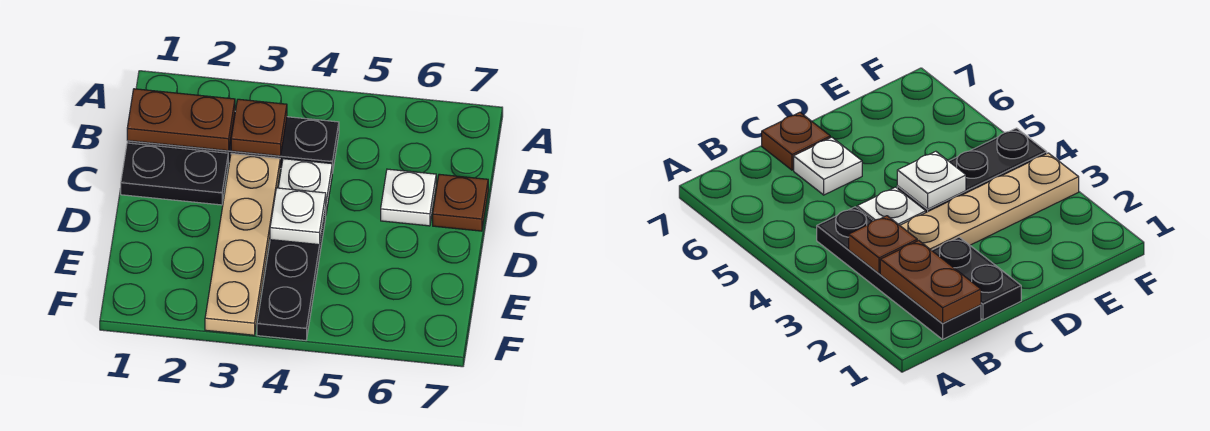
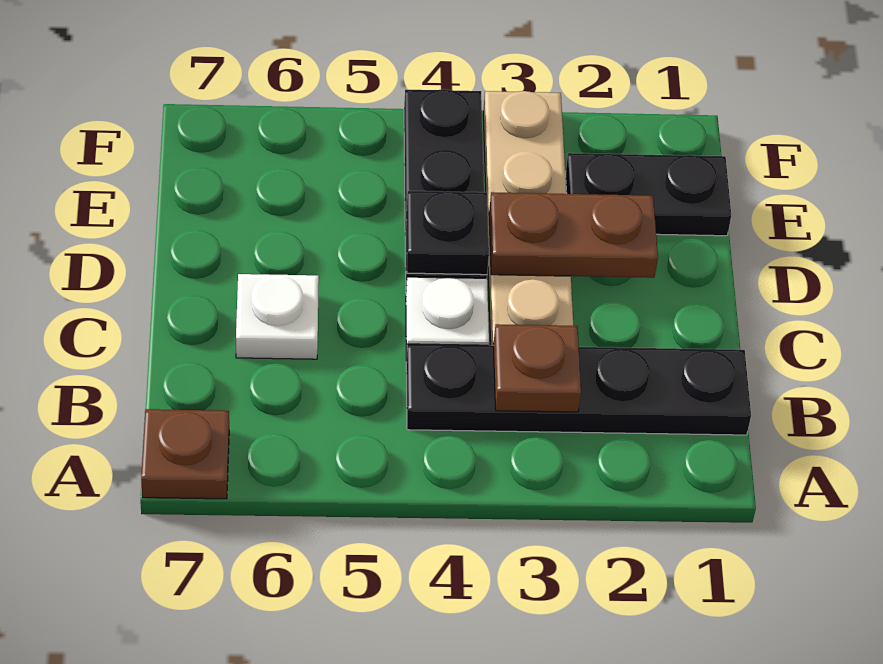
brown plate B1:B2 level 2 -> brown plate D2:D3 level 2
black plate C1:C2 level 1 -> black plate E1:E2 level 1
brown plate C7 level 1 -> brown plate A7 level 1
white plate D4 level 2 -> black plate D4 level 2

